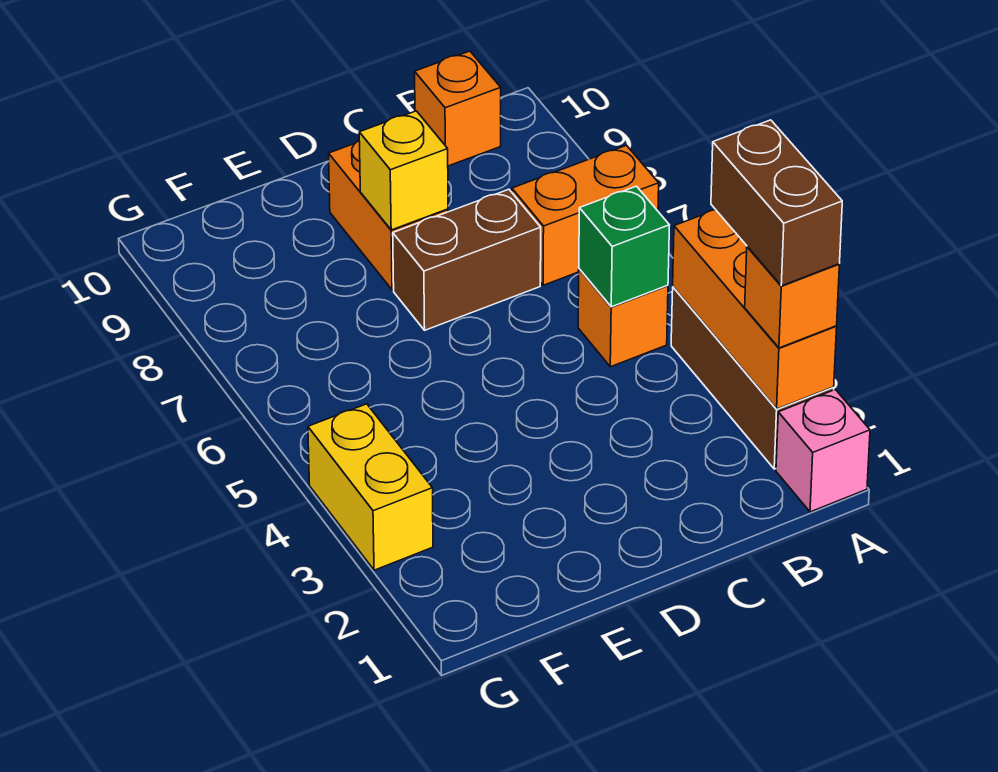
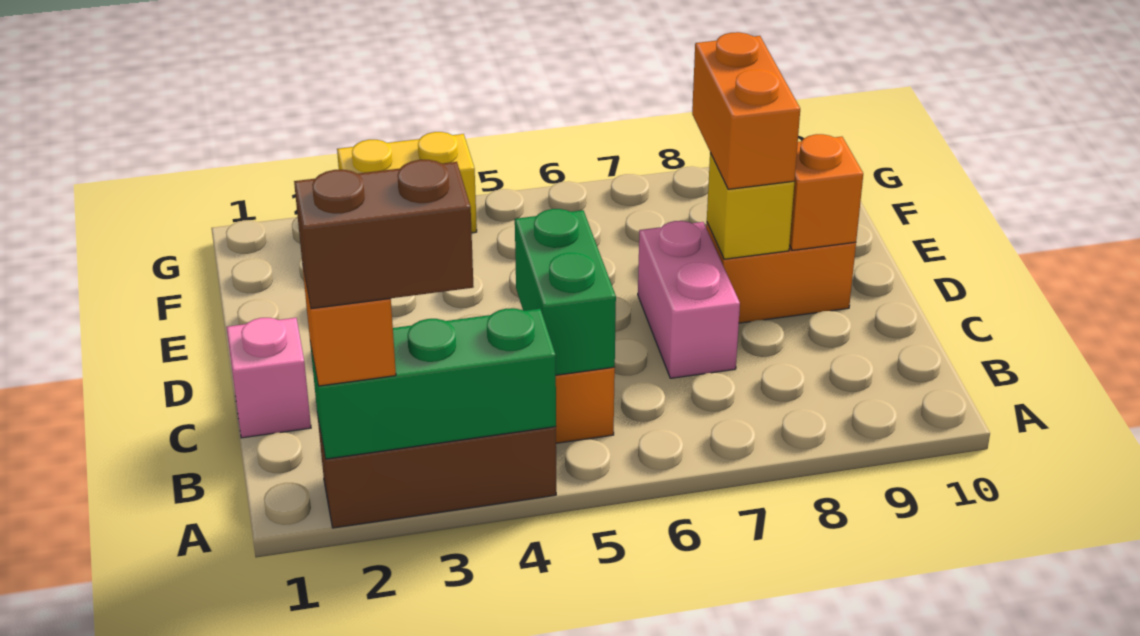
pink brick A1 level 1 -> pink brick C1 level 1
orange brick A2:A4 level 2 -> green brick A2:A4 level 2
orange brick A7:B7 level 1 -> orange brick D8:E8 level 3
green brick B5 level 2 -> green brick B5:C5 level 2
orange brick B10 level 1 -> orange brick D9 level 2
brown brick C7:D7 level 1 -> pink brick C7:D7 level 1

